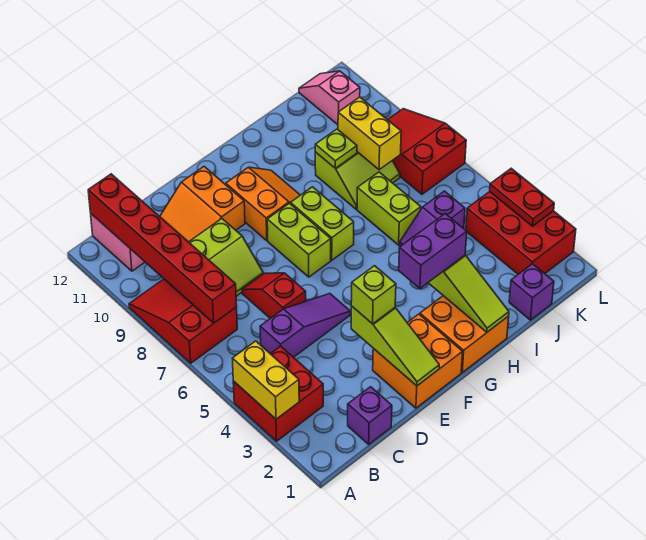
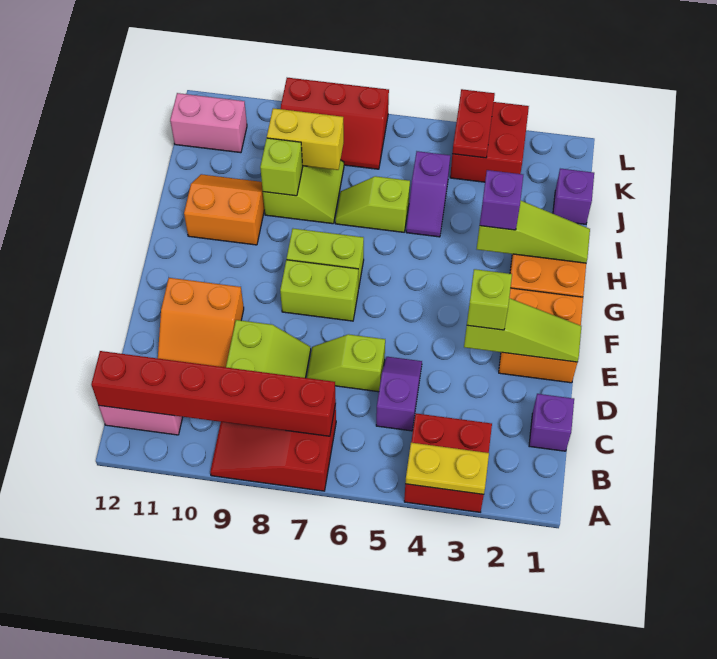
yellow brick A3:A4 level 2 -> yellow plate A3:A4 level 2
purple slope C5:E5 level 1 top C -> purple slope C5:D5 level 1 top C
red slope D6:D7 level 1 top 6 -> lime slope D6:D7 level 1 top 6
orange slope F9:G10 level 1 top F -> orange slope H10:I11 level 1 top H
purple brick G3:H3 level 3 -> purple brick H3 level 3
lime brick I6:I7 level 1 -> lime slope I6:I7 level 1 top 6
lime plate I9 level 2 -> lime brick I9 level 2
red brick K2:L4 level 1 -> red brick K3:L4 level 1
red slope K7:L9 level 1 top 7 -> red slope K7:L9 level 1 top L
pink slope K11:K12 level 1 top 11 -> pink brick K11:K12 level 1
red plate L3:L4 level 2 -> red plate K4:L4 level 2

